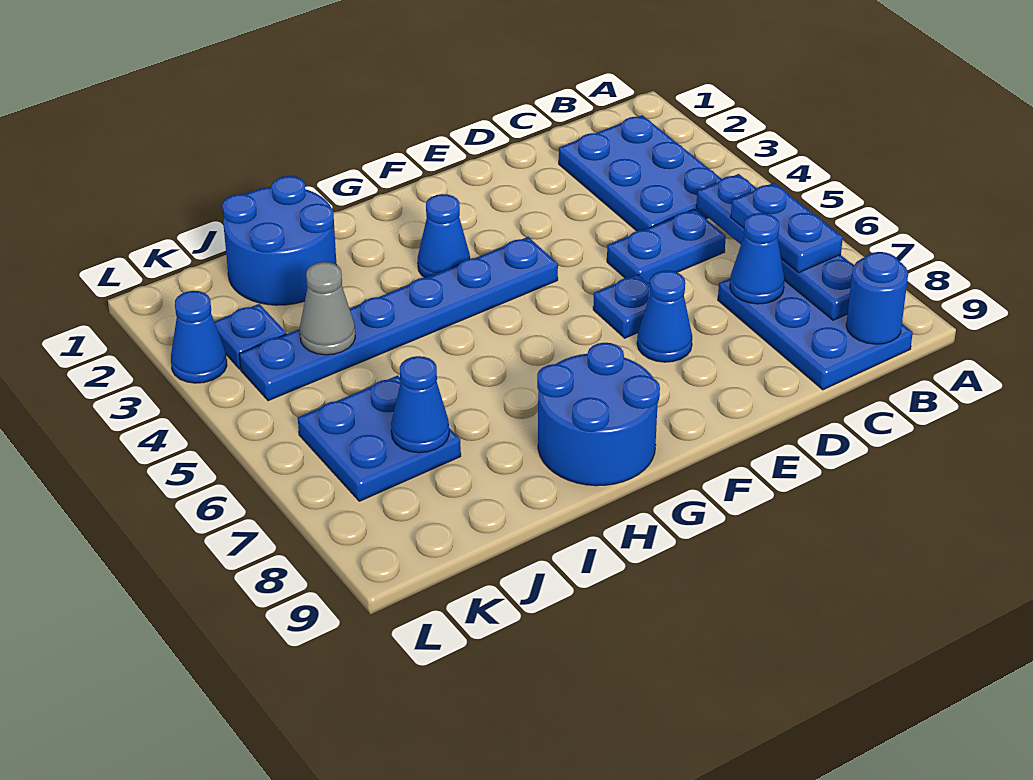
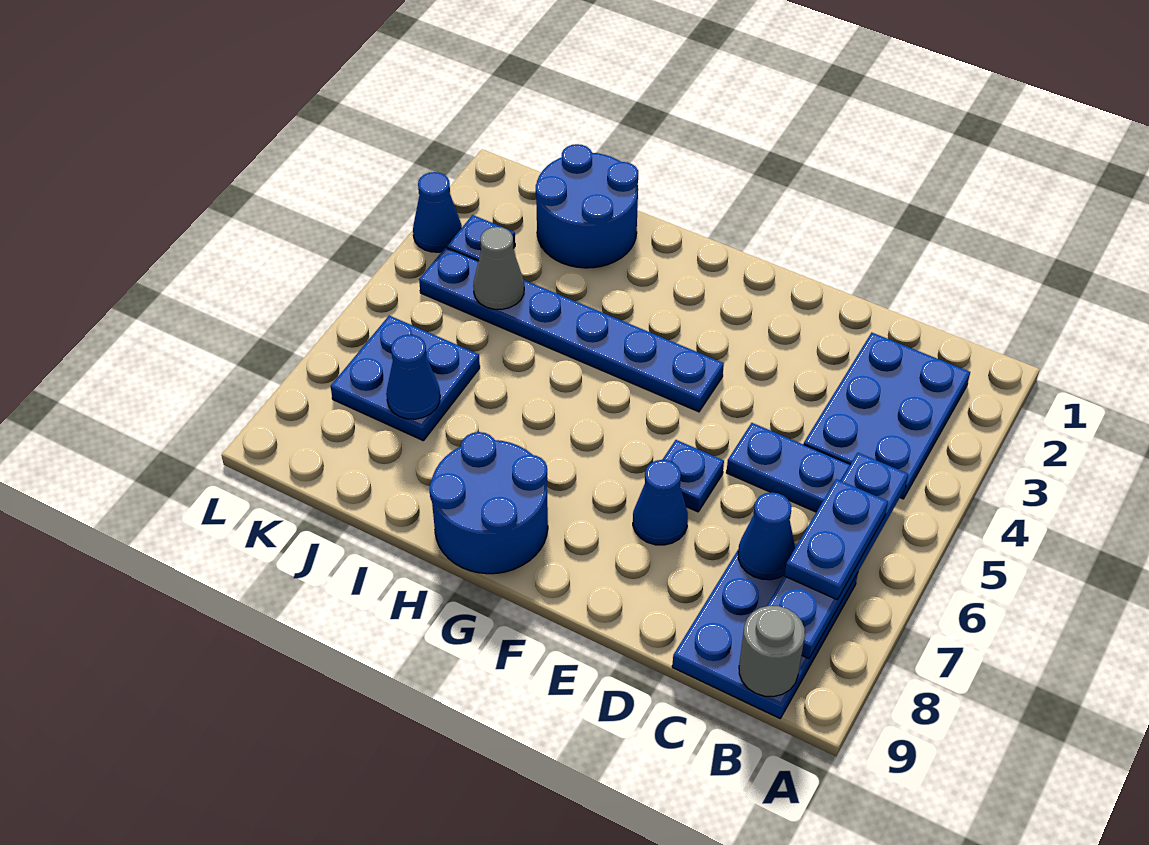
blue round brick B9 level 2 -> grey round brick B9 level 2
blue cone G3 level 1 -> none

